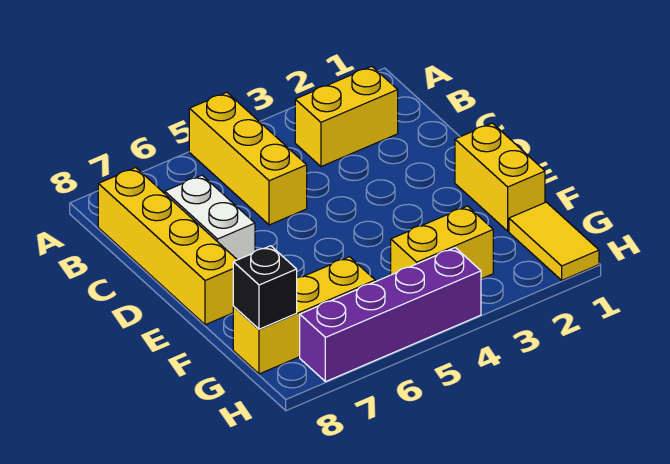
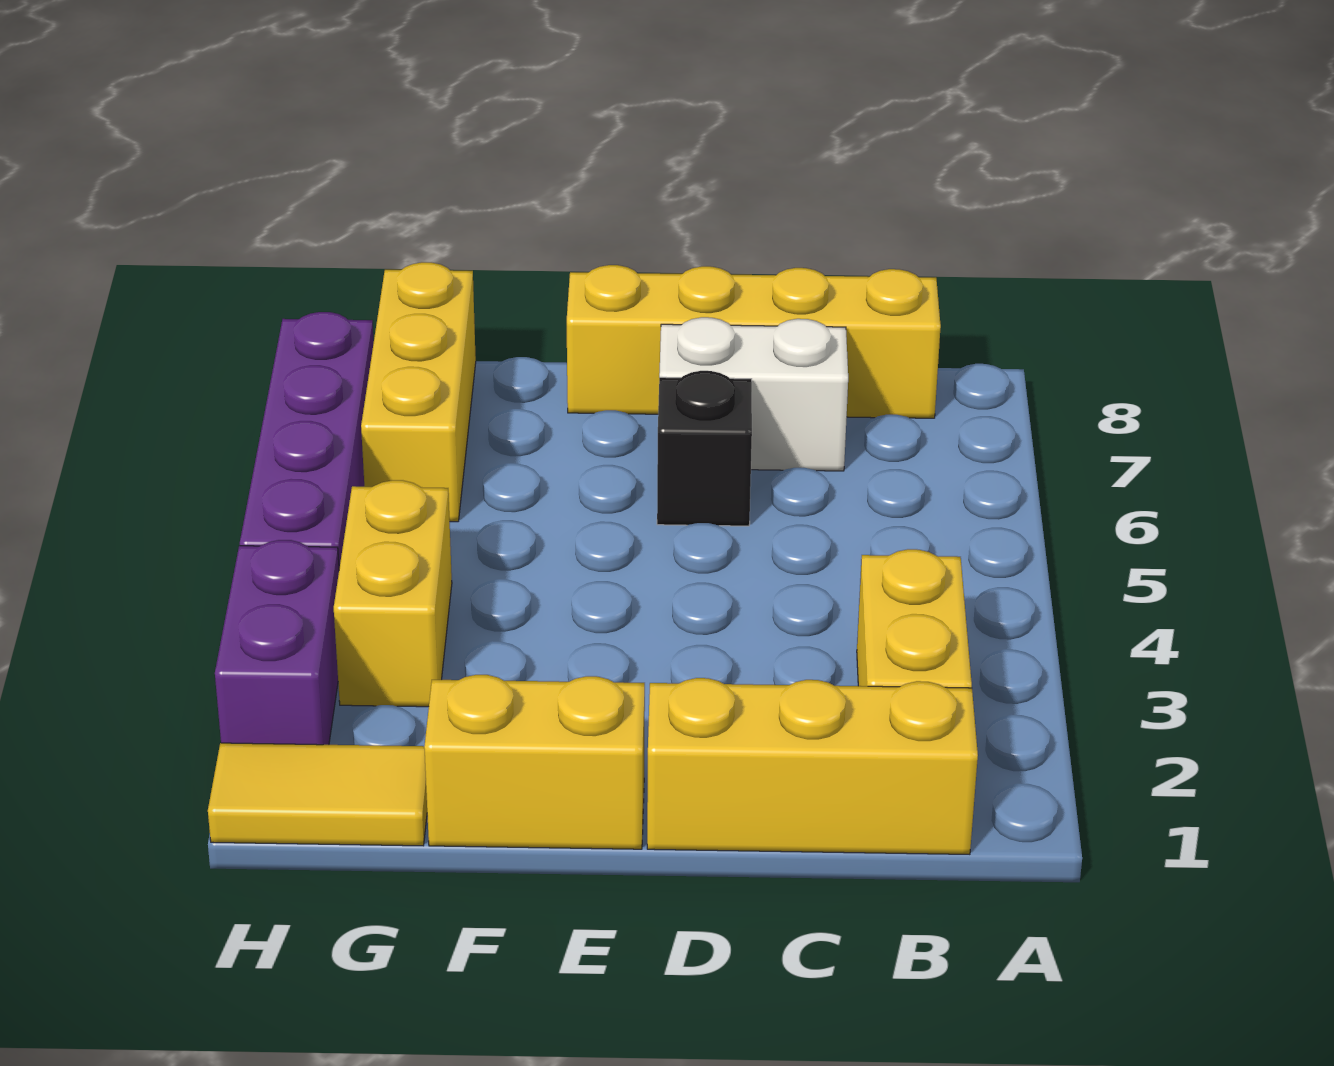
yellow brick A5:C5 level 1 -> yellow brick B1:D1 level 1
black brick G8 level 2 -> black brick D6 level 1
none -> purple brick H2:H3 level 1

